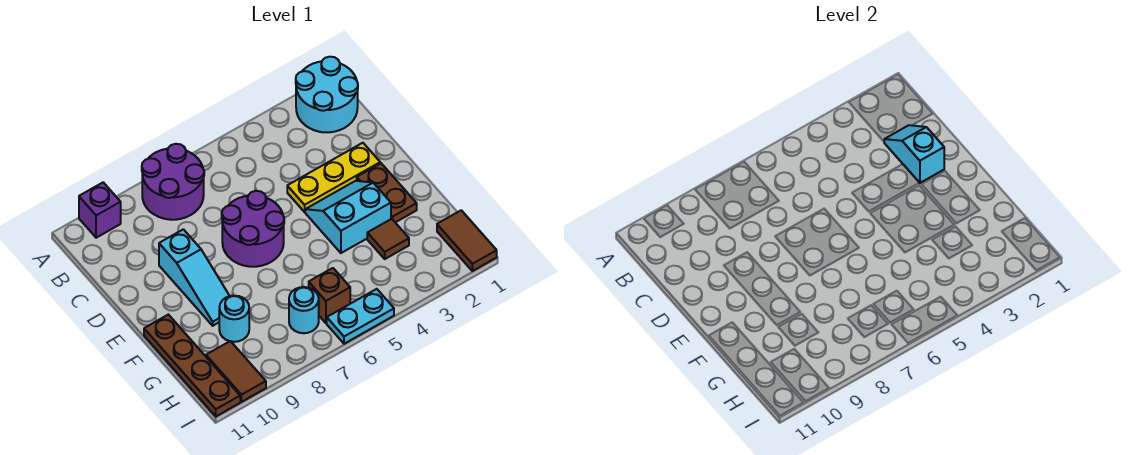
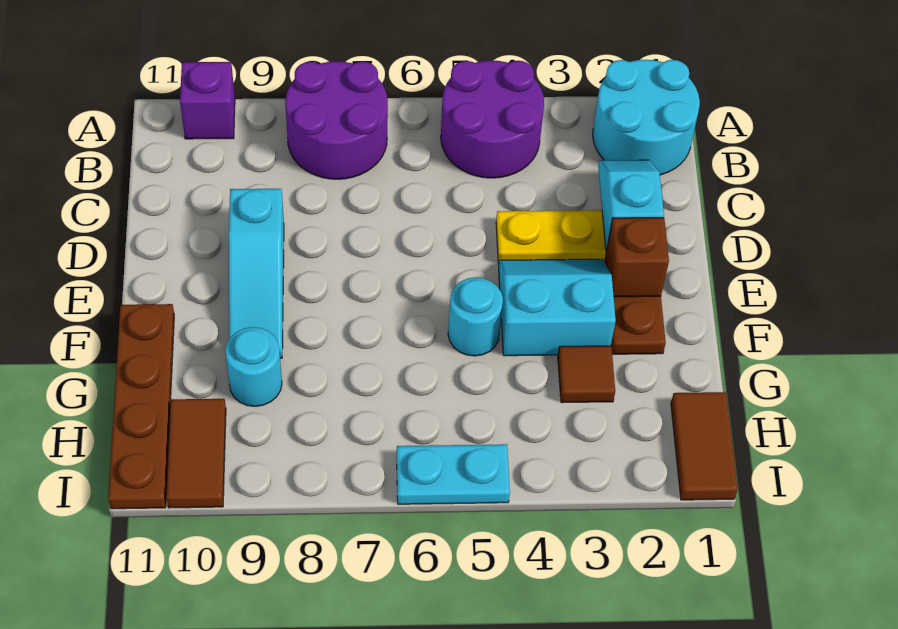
purple round brick D6:E7 level 1 -> purple round brick A4:B5 level 1
brown brick H6 level 1 -> brown brick E2 level 2
cyan round brick H7 level 1 -> cyan round brick F5 level 1

